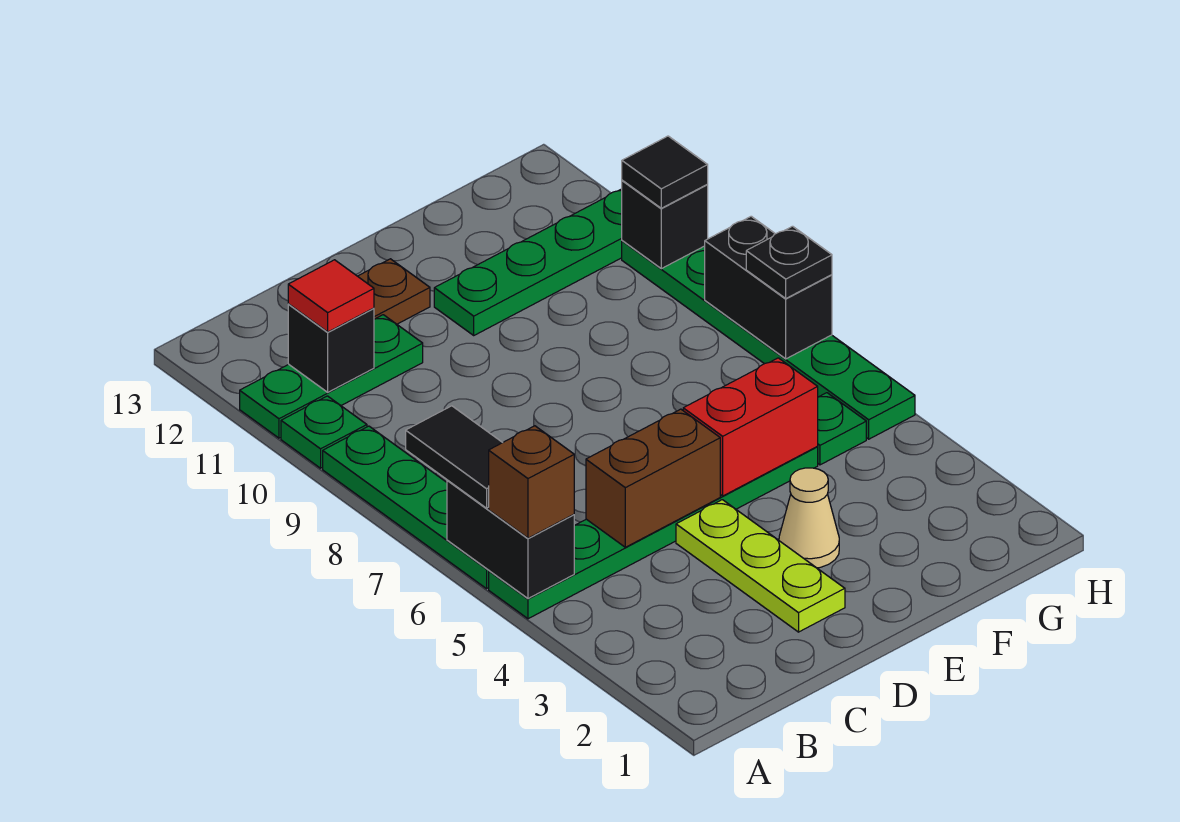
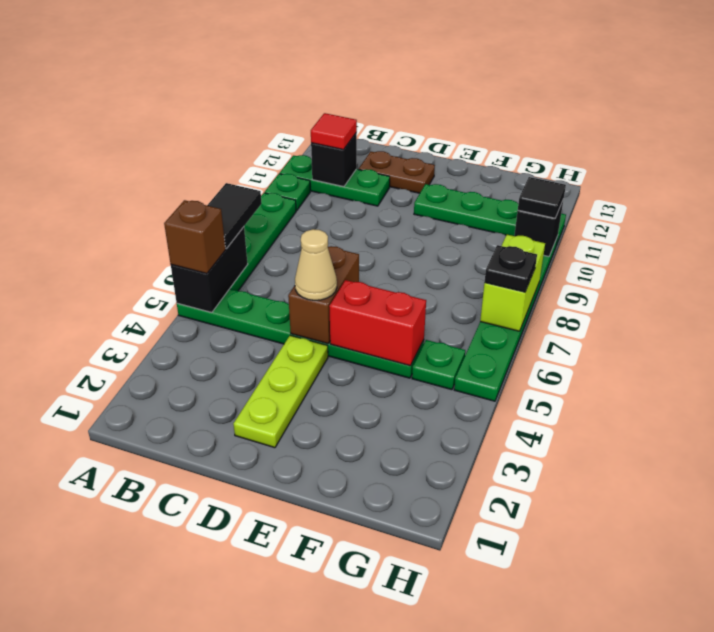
brown brick C5:D5 level 2 -> brown brick D5:D6 level 2
tan cone E3 level 1 -> tan cone D5 level 3
black brick H7:H8 level 2 -> lime brick H7:H8 level 2

